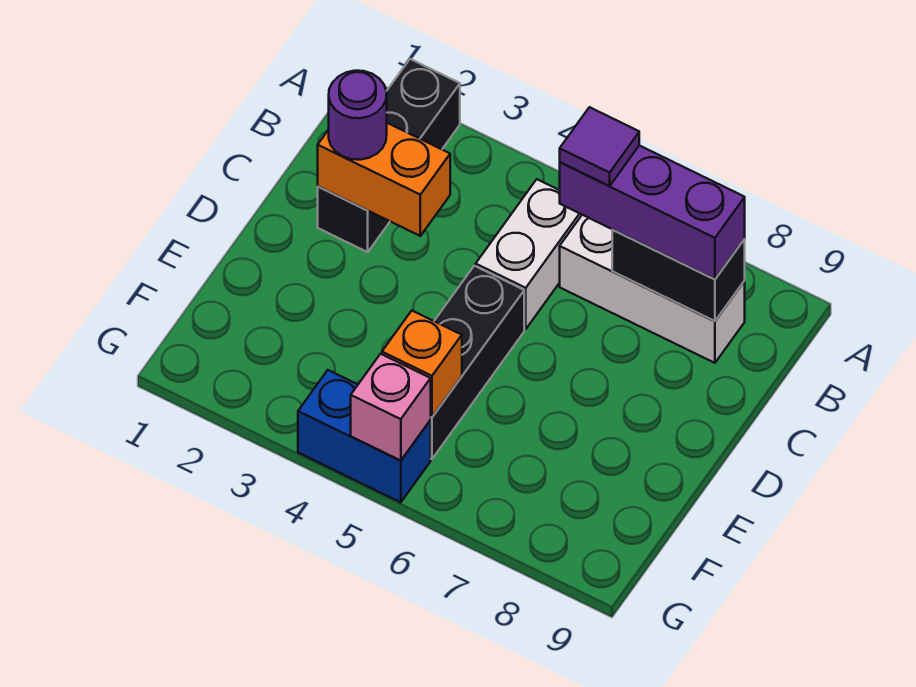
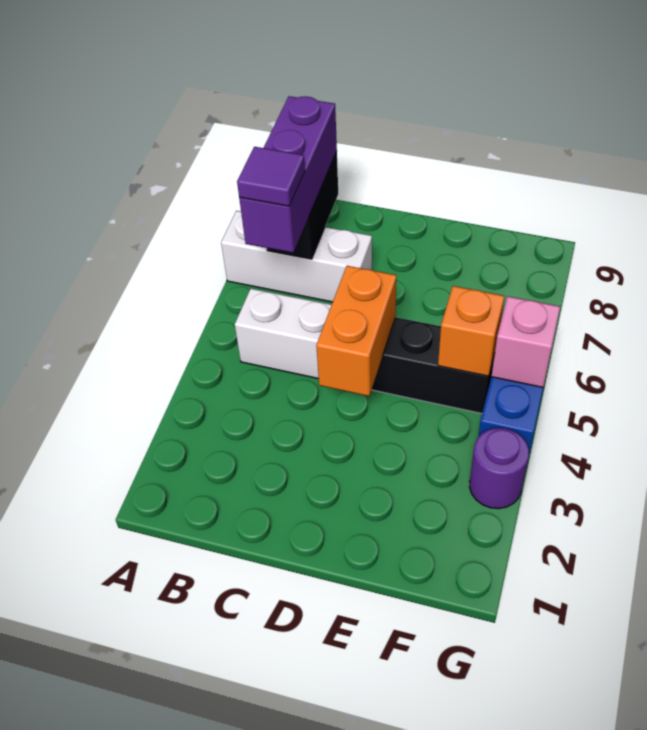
black brick A2:C2 level 1 -> none
white brick B6:B8 level 1 -> white brick A7:C7 level 1
orange brick C2:C3 level 2 -> orange brick D4:D5 level 2
purple round brick C2 level 3 -> purple round brick G3 level 1

